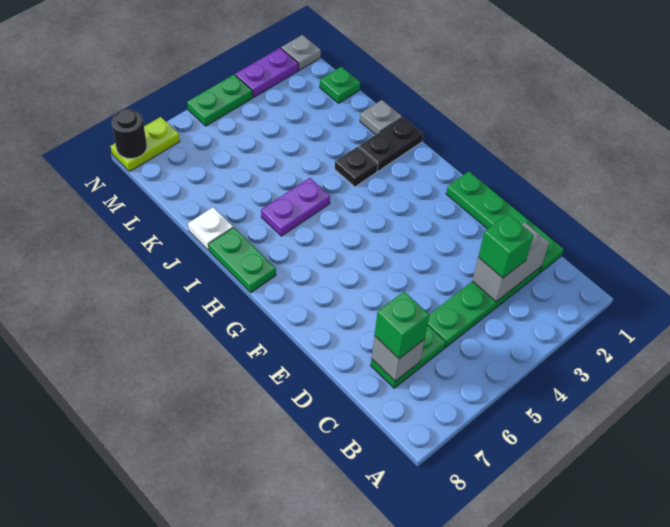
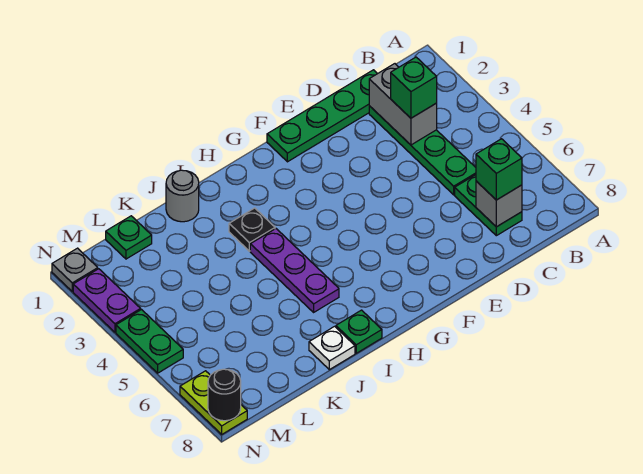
green plate H8:I8 level 1 -> green plate I8 level 1
black plate I1:I2 level 1 -> none
purple plate I5:I6 level 1 -> purple plate I4:I6 level 1
grey plate J1 level 1 -> grey round brick J1 level 1

